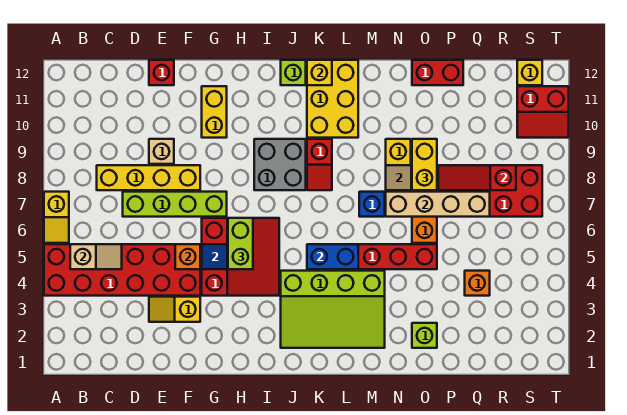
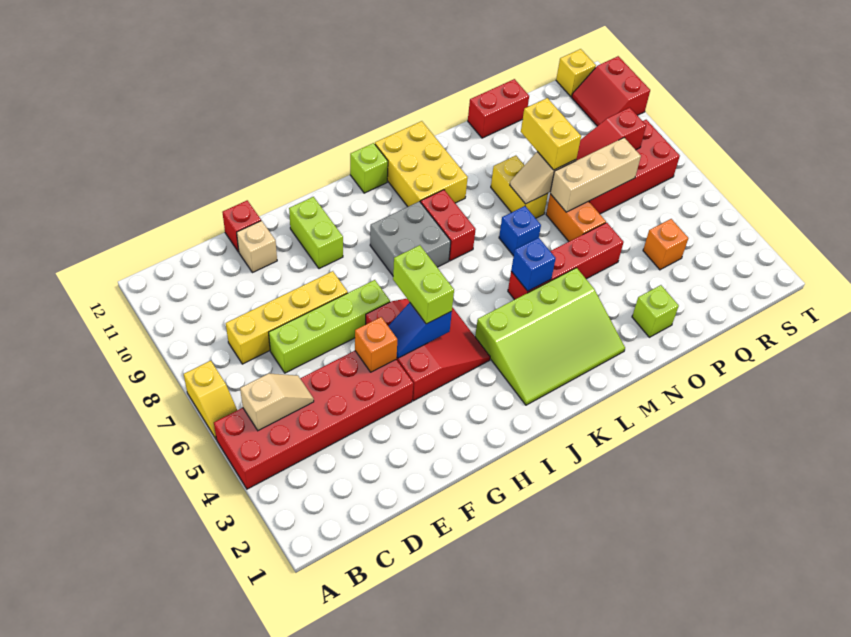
yellow slope E3:F3 level 1 top F -> none
tan brick E9 level 1 -> tan brick E11 level 1
yellow brick G10:G11 level 1 -> lime brick G10:G11 level 1
blue brick K5:L5 level 2 -> blue brick L5 level 2
red slope K8:K9 level 1 top 9 -> red brick K8:K9 level 1
yellow brick K12 level 2 -> none
tan brick N7:Q7 level 2 -> tan brick O7:Q7 level 2
red slope S10:T11 level 1 top 11 -> red slope S10:T11 level 1 top T

